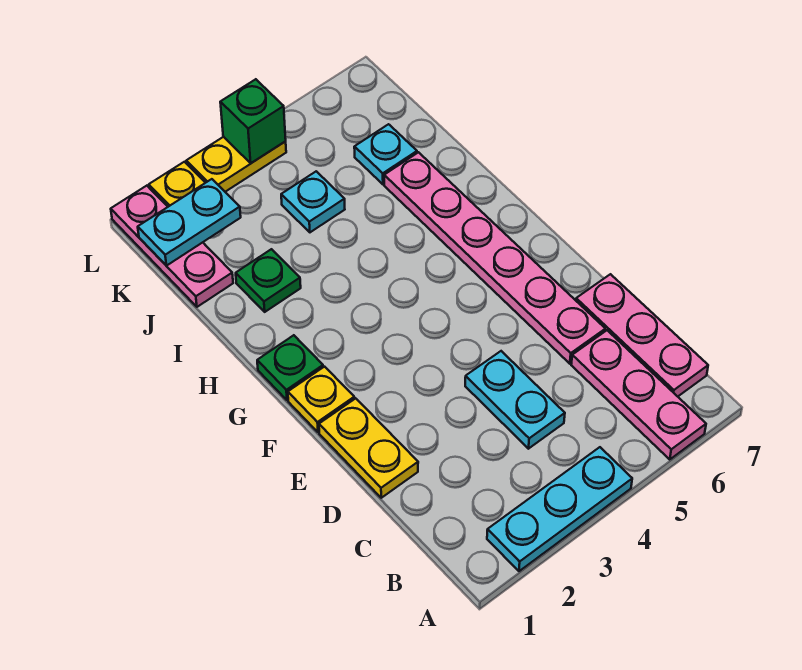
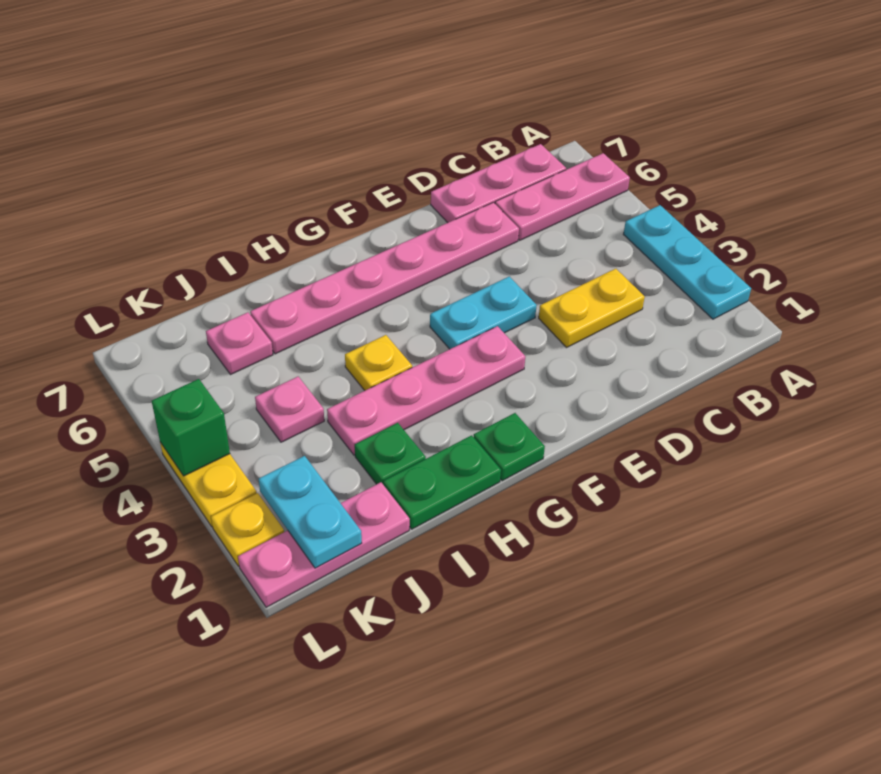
cyan plate C4:D4 level 1 -> cyan plate E4:F4 level 1
yellow plate D1:E1 level 1 -> yellow plate C3:D3 level 1
yellow plate F1 level 1 -> yellow plate H4 level 1
none -> pink plate F3:I3 level 1
none -> green plate H1:I1 level 1
cyan plate J4 level 1 -> pink plate J4 level 1
cyan plate J6 level 1 -> pink plate J6 level 1

